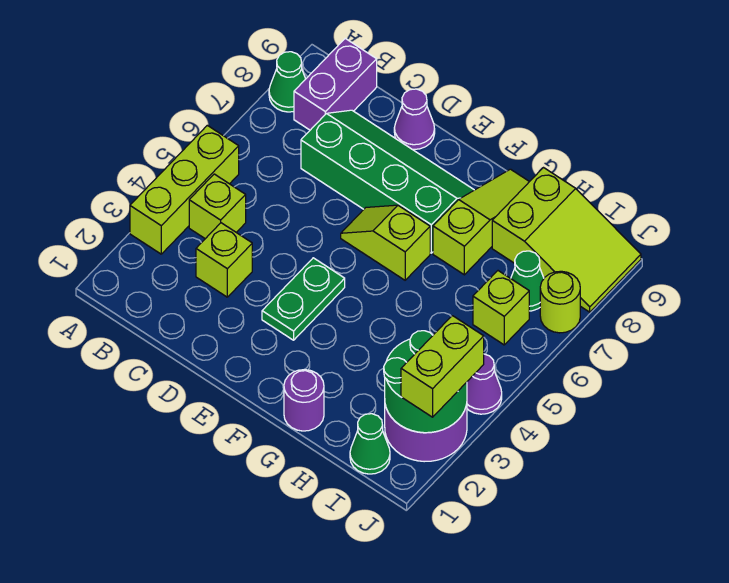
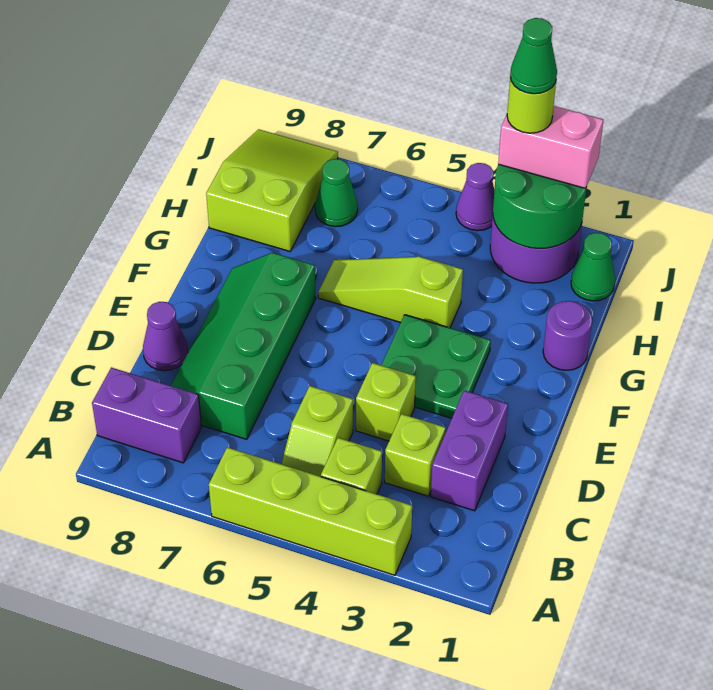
lime brick A3:A5 level 1 -> lime brick A3:A6 level 1
green cone A8 level 1 -> green cone J3 level 5
none -> purple brick C2:D2 level 1
green plate E3:E4 level 1 -> green plate E3:F4 level 1
lime slope E6:F6 level 1 top F -> lime slope B5:C5 level 1 top C
lime slope G7:G9 level 1 top 7 -> lime slope G4:G6 level 1 top 4
lime brick I6 level 1 -> lime brick D4 level 1
lime brick J2:J3 level 3 -> pink brick J2:J3 level 3
lime round brick J7 level 1 -> lime round brick J3 level 4

